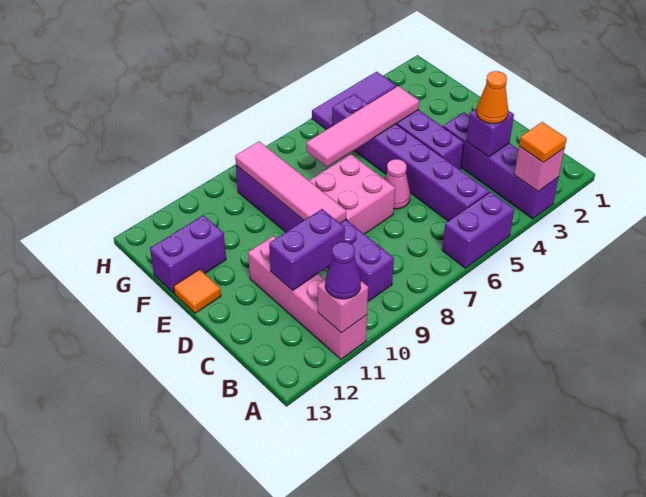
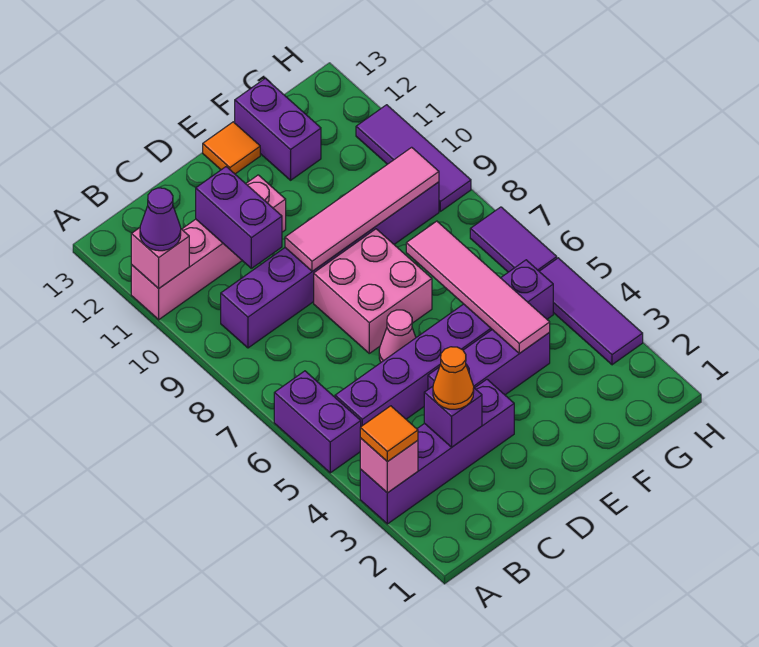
none -> purple tile H6:H7 level 1
none -> purple tile H9:H11 level 1

